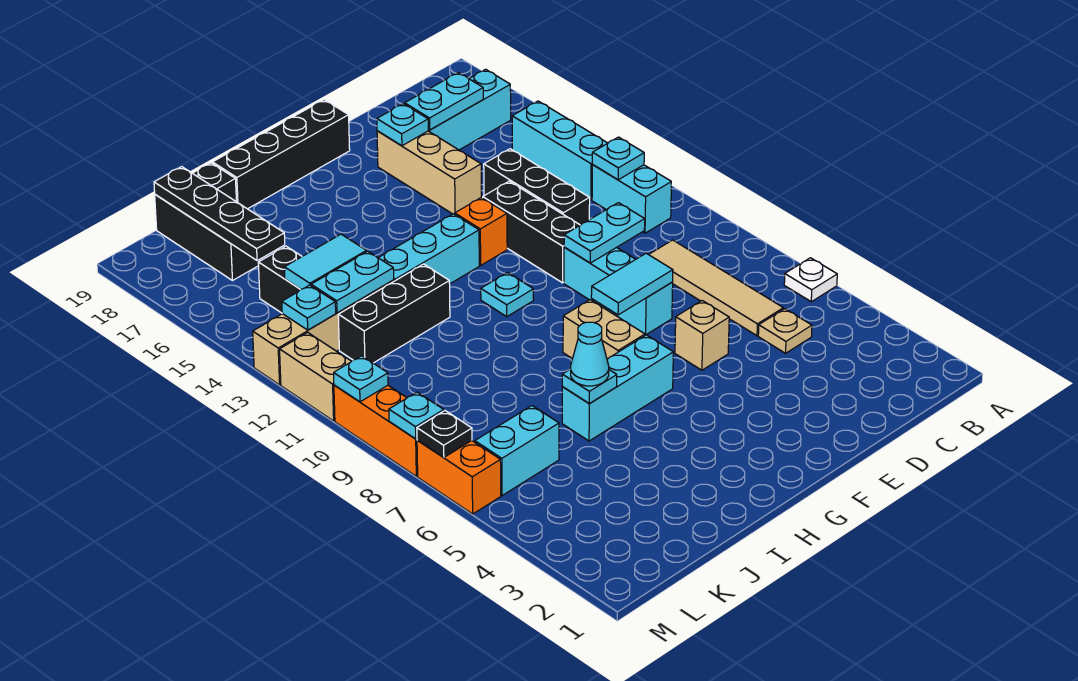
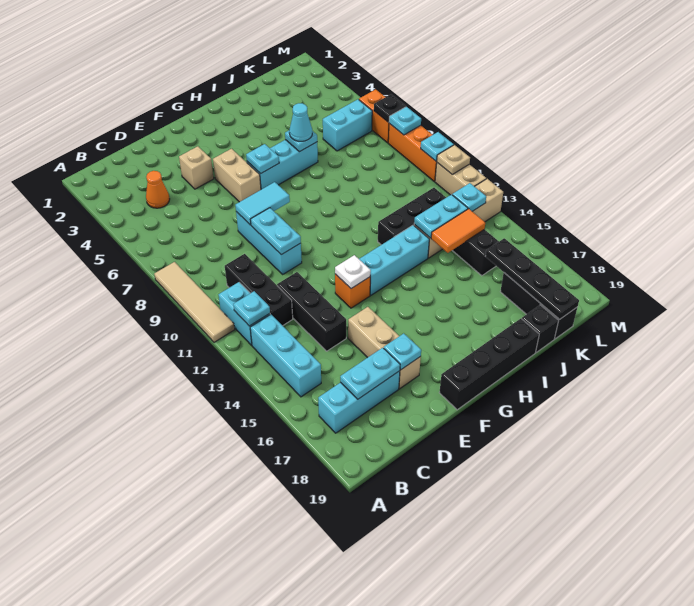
white plate A6 level 1 -> white plate F13 level 2
none -> orange cone C4 level 1
tan plate C5 level 1 -> tan plate M11 level 2
tan tile C6:C9 level 1 -> tan tile A8:A11 level 1
cyan plate D10:E10 level 2 -> cyan plate E9:E10 level 2
tan brick E6 level 1 -> tan brick E4 level 1
black brick E11:E13 level 1 -> black brick C10:C12 level 1
tan brick G7:G8 level 1 -> tan brick F5:F6 level 1
cyan plate G11 level 1 -> cyan plate G6 level 2
cyan tile J14:K14 level 2 -> orange tile J14:K14 level 2

